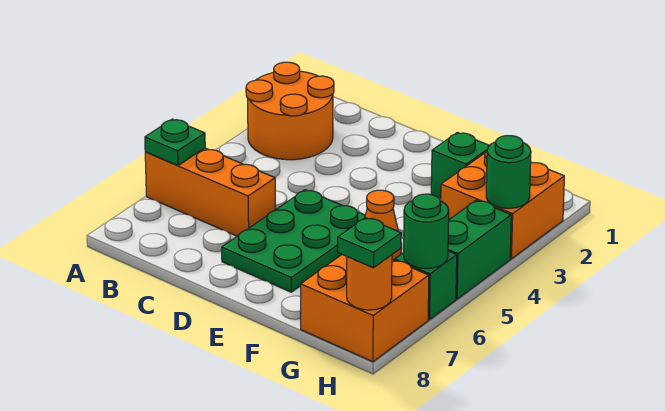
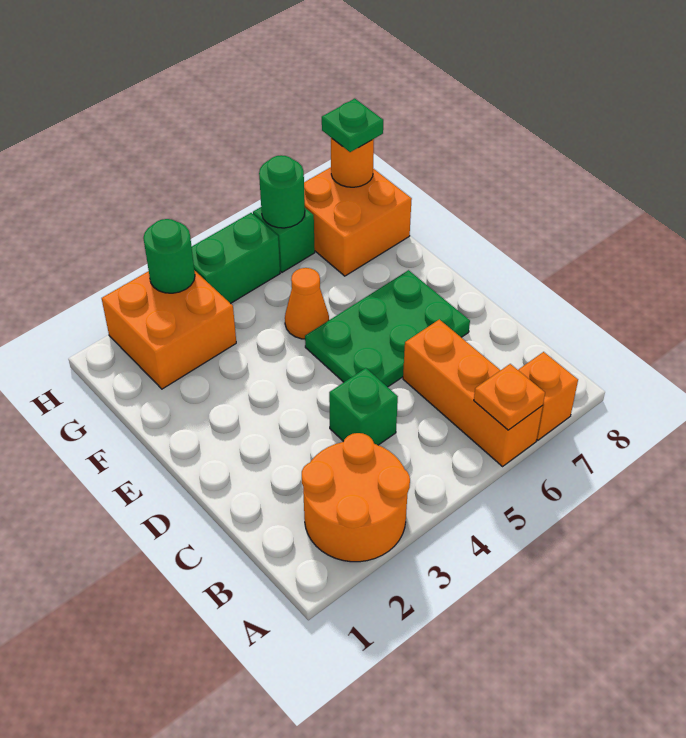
green plate A6 level 2 -> orange plate A6 level 2
none -> orange brick A7 level 1
green brick F2 level 1 -> green brick C4 level 1

